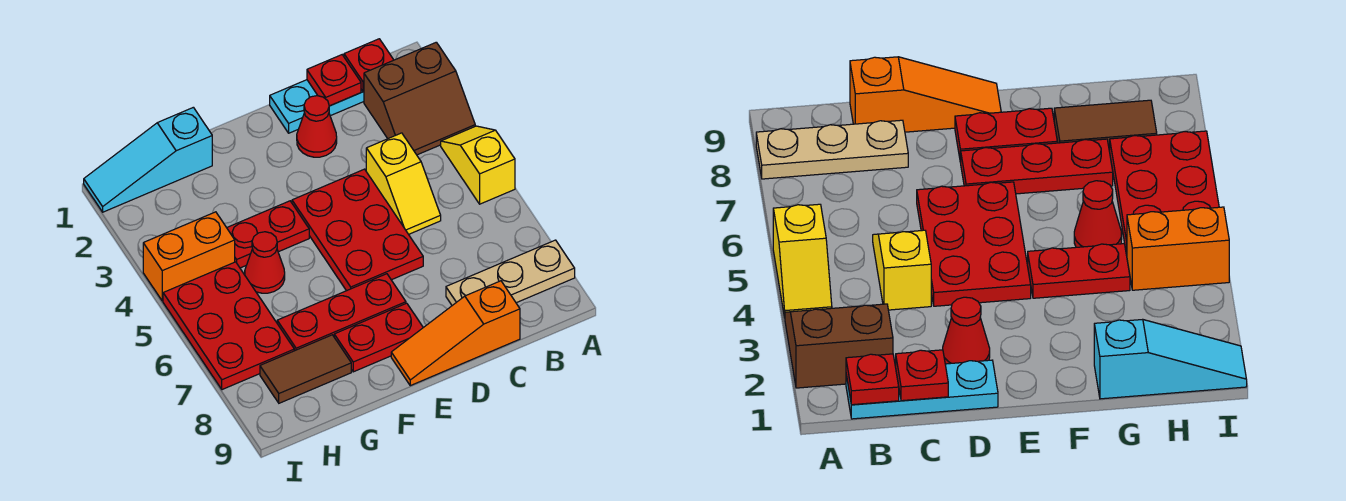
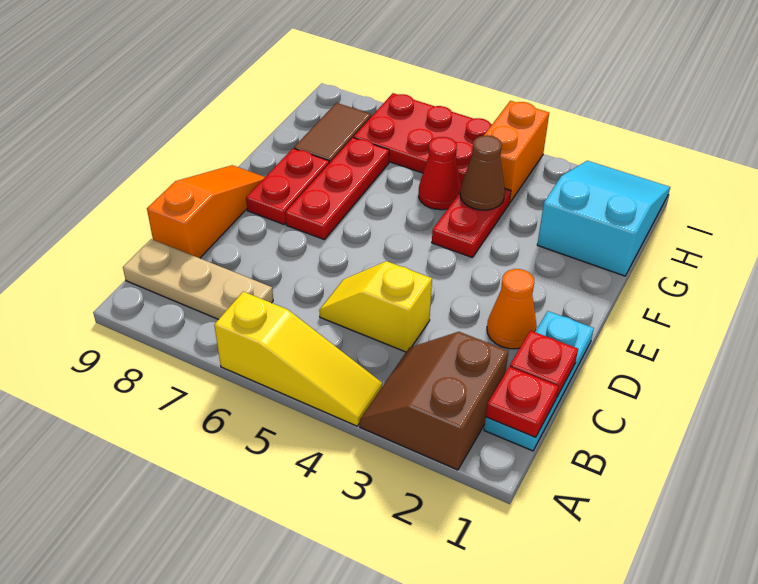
yellow slope A4:A5 level 1 top 5 -> yellow slope A4:A6 level 1 top 6
tan plate A8:C8 level 1 -> tan plate B7:B9 level 1
red cone D2 level 1 -> orange cone D2 level 1
red plate D4:E6 level 1 -> none
cyan slope G1:I1 level 1 top G -> cyan slope G1:I2 level 1 top G
none -> brown cone G4 level 2

